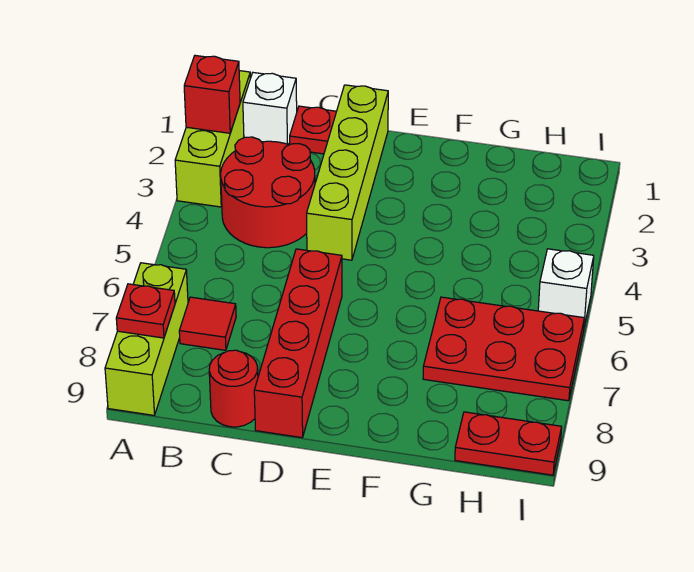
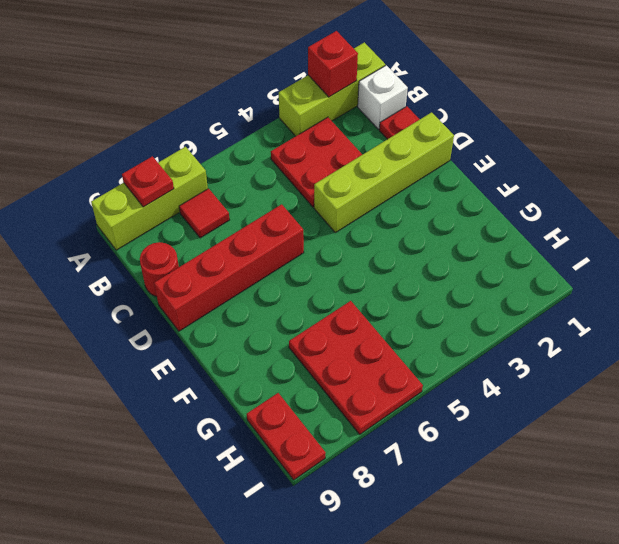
red round brick B3:C4 level 1 -> red plate B3:C4 level 1
white brick I5 level 1 -> none

